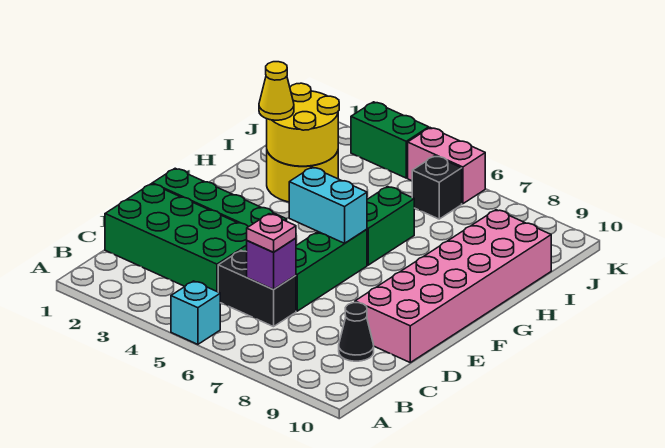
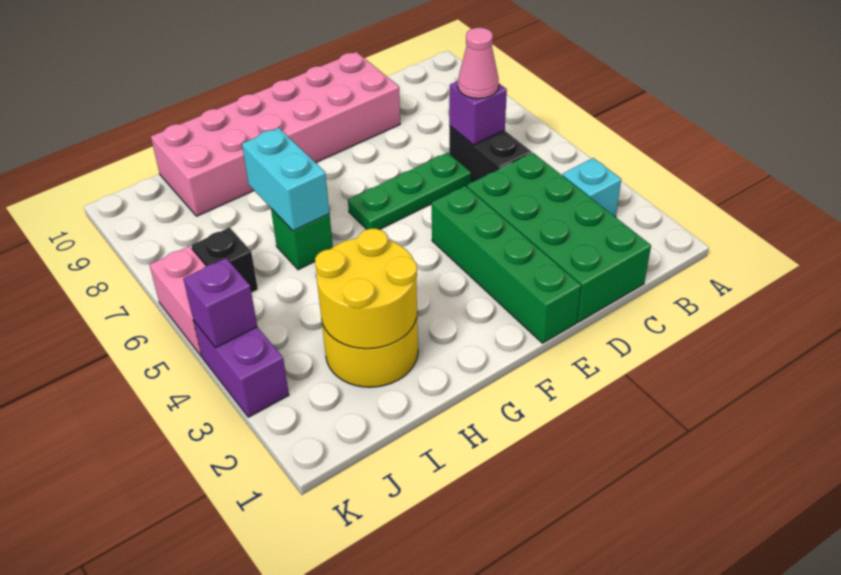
cyan brick A5 level 1 -> cyan brick B3 level 1
pink plate C6 level 3 -> pink cone C6 level 3
black cone C9 level 1 -> none
green brick D6:F6 level 1 -> green plate D6:F6 level 1
cyan brick F5:F6 level 2 -> cyan brick H6:H7 level 2
green brick G6:H6 level 1 -> green brick H6 level 1
yellow cone H2 level 3 -> none
green brick K3:K4 level 1 -> purple brick K3:K4 level 1
none -> purple brick K4 level 2

